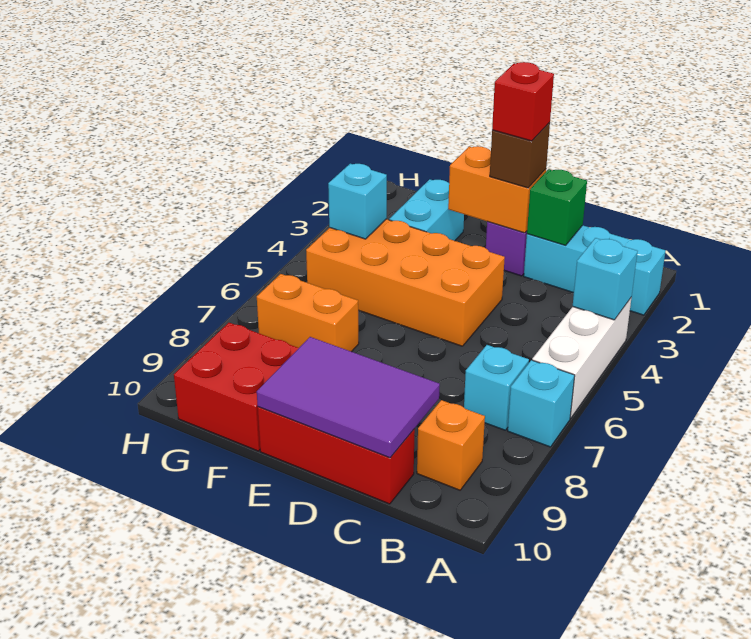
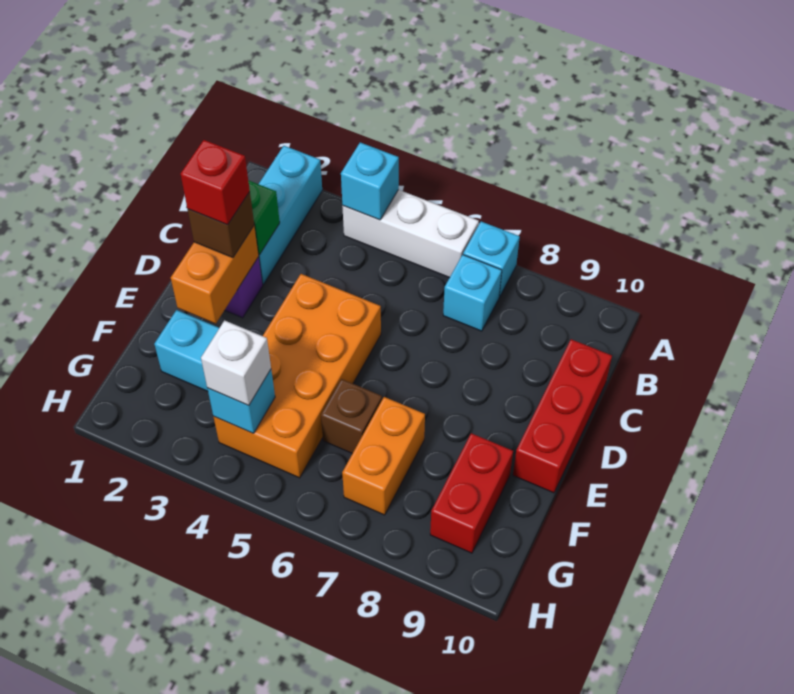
orange brick B9 level 1 -> none
purple tile C9:E10 level 2 -> none
none -> brown brick F6 level 1
red brick F9:G10 level 1 -> red brick F9:G9 level 1
none -> white brick G4 level 3

